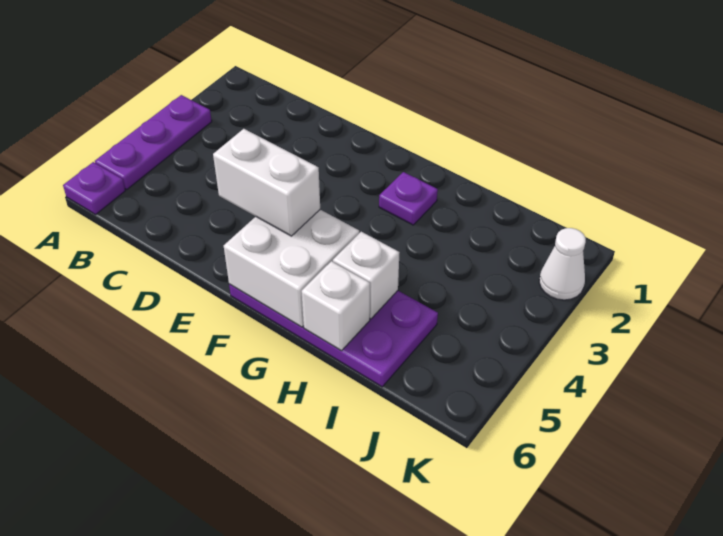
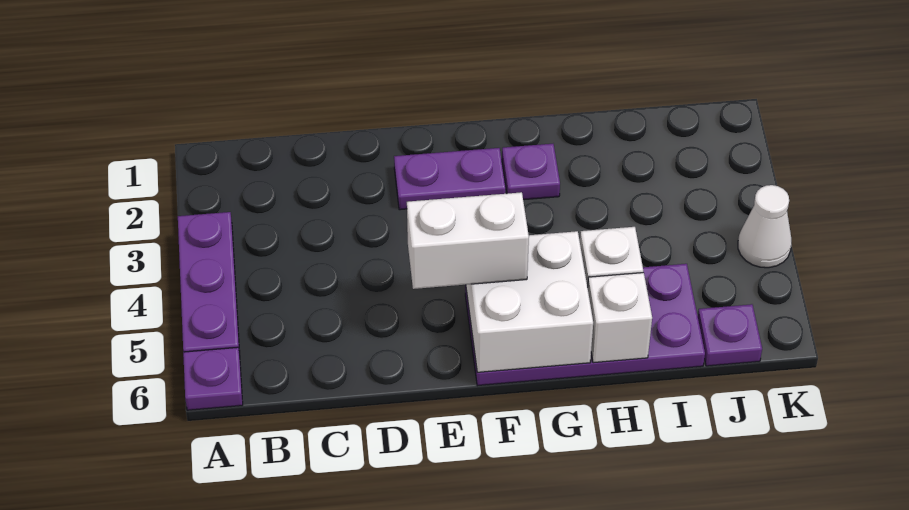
none -> purple plate E2:F2 level 1
none -> purple plate J6 level 1
white cone K2 level 1 -> white cone K4 level 1

